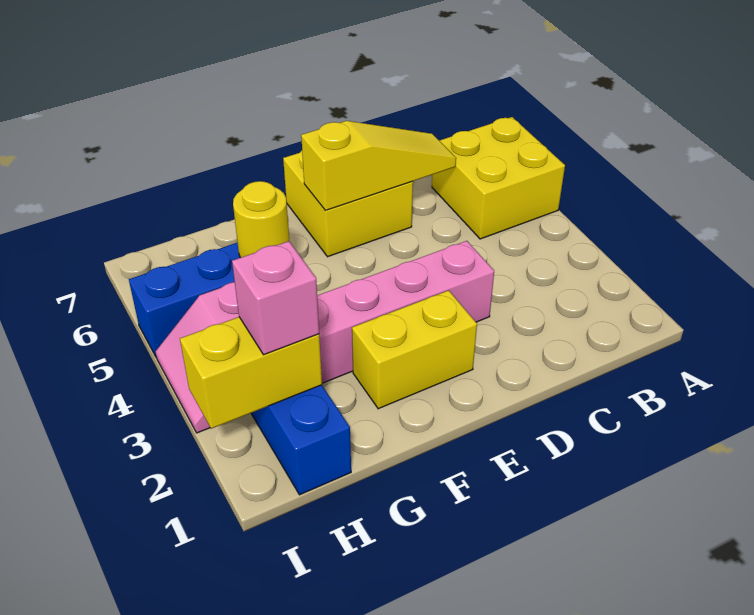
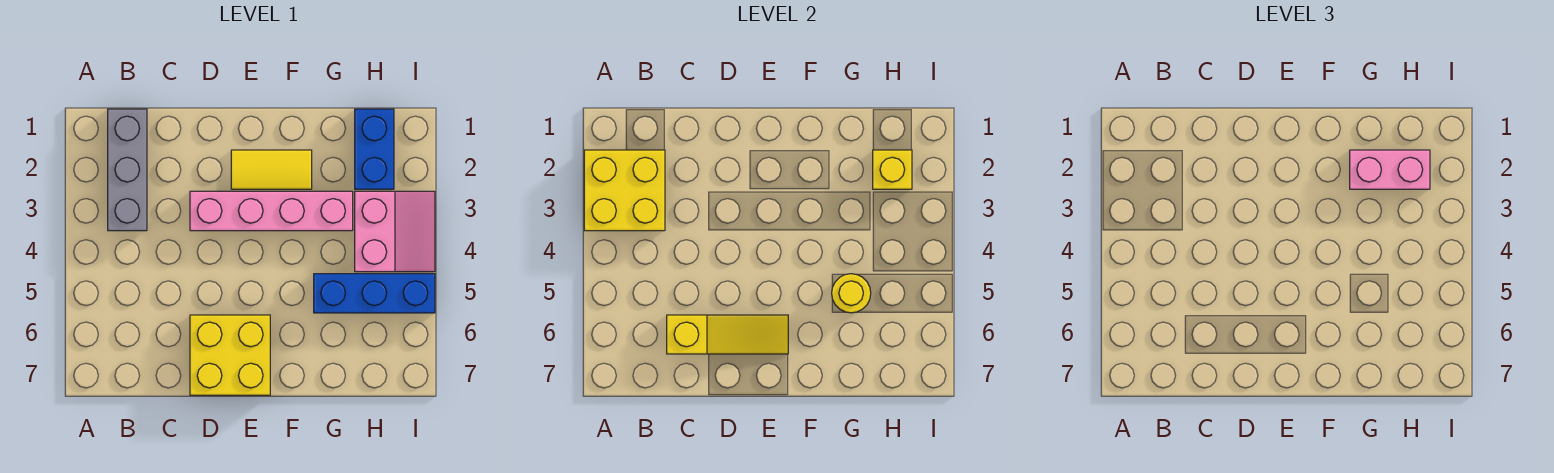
yellow brick A5:B6 level 1 -> yellow brick A2:B3 level 2
none -> grey brick B1:B3 level 1
yellow slope C6:E6 level 2 top E -> yellow slope C6:E6 level 2 top C
yellow brick E2:F2 level 1 -> yellow tile E2:F2 level 1
yellow brick H2:I2 level 2 -> yellow brick H2 level 2
pink brick H2 level 3 -> pink brick G2:H2 level 3

